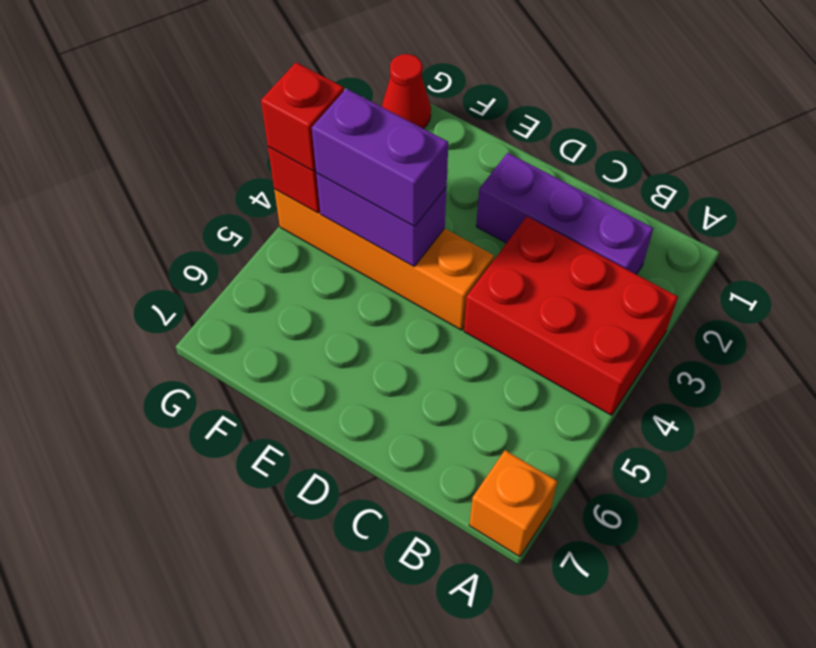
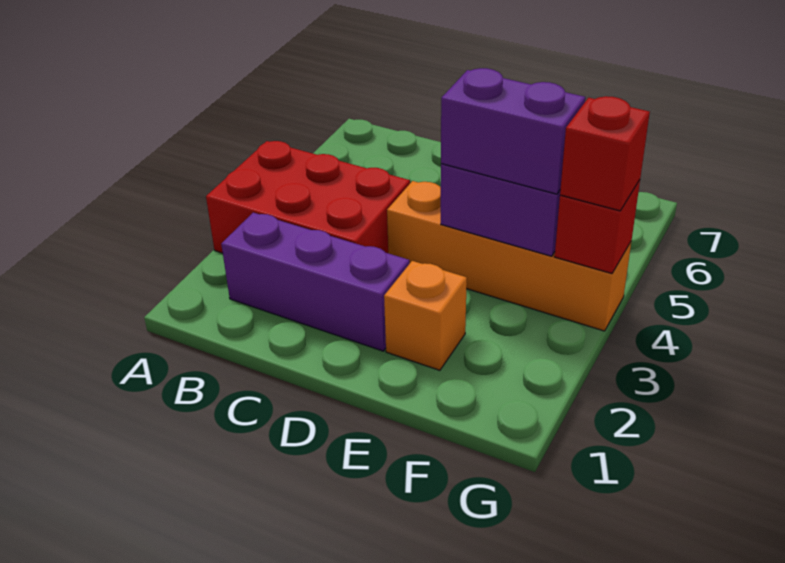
orange brick A7 level 1 -> orange brick E2 level 1
red cone G1 level 1 -> none

